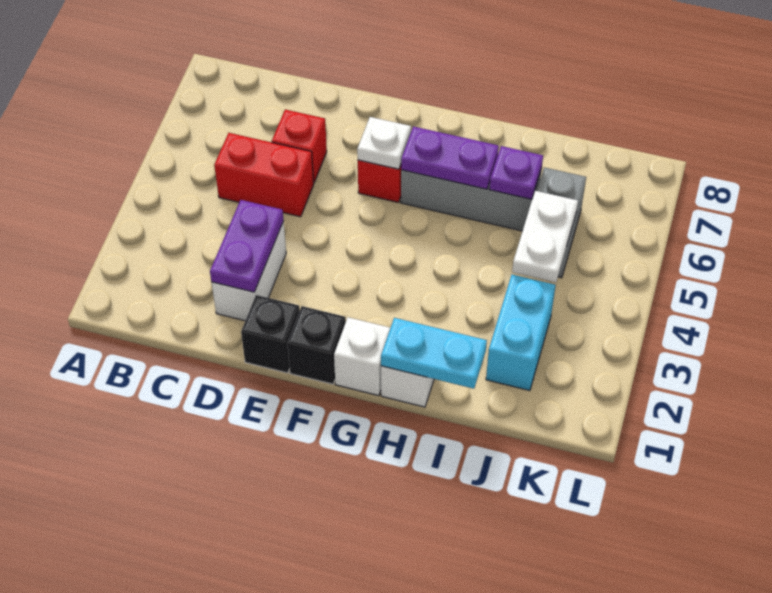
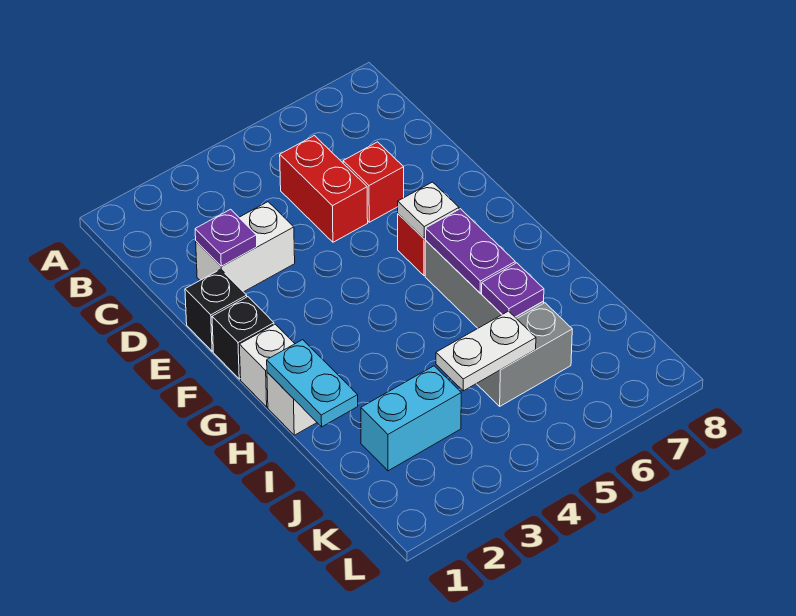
purple plate D2:D3 level 2 -> purple plate D2 level 2

